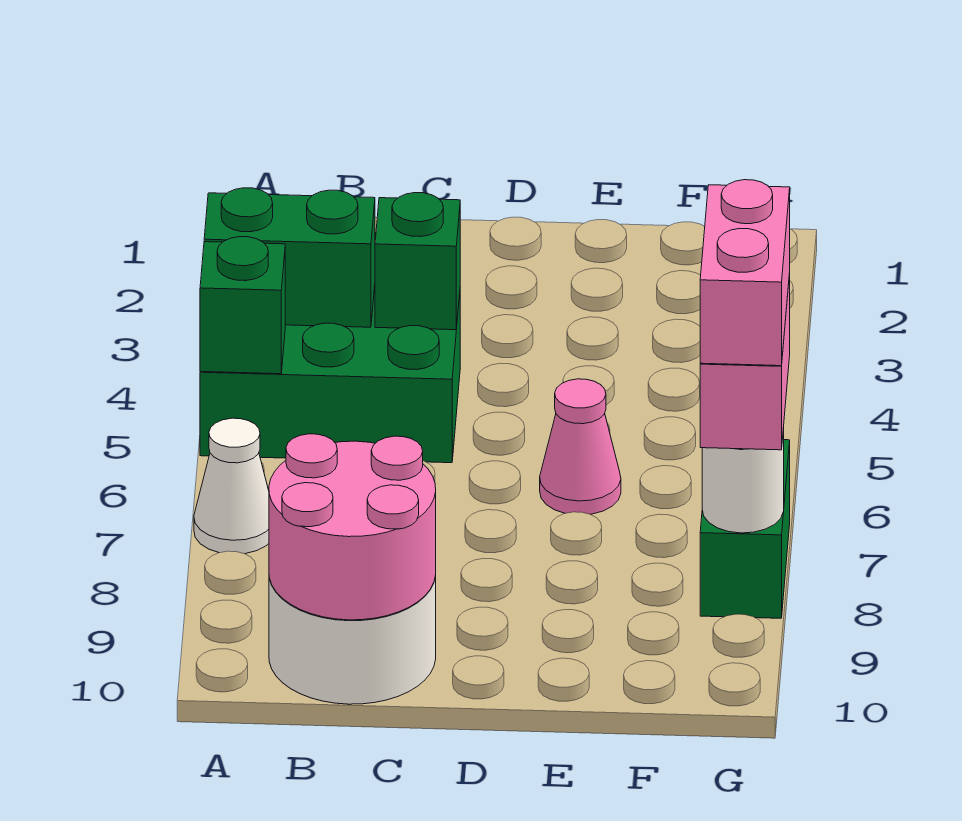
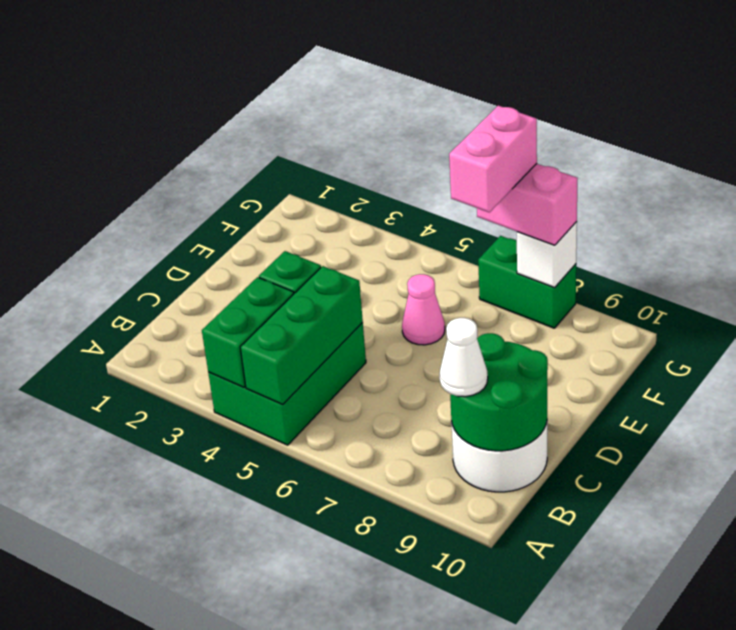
green brick A5 level 2 -> green brick A5:C5 level 2
white cone A7 level 1 -> white cone B9 level 3
pink round brick B9:C10 level 2 -> green round brick B9:C10 level 2
pink brick G7:G8 level 4 -> pink brick F7:G7 level 4
white round brick G8 level 2 -> white brick G8 level 2

